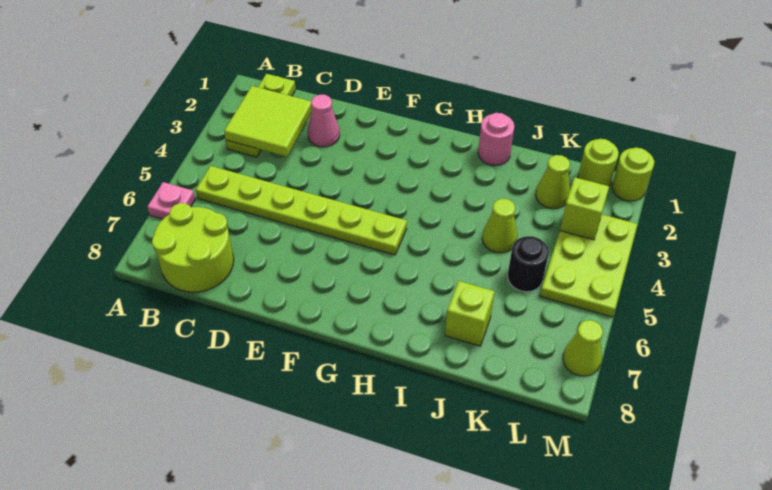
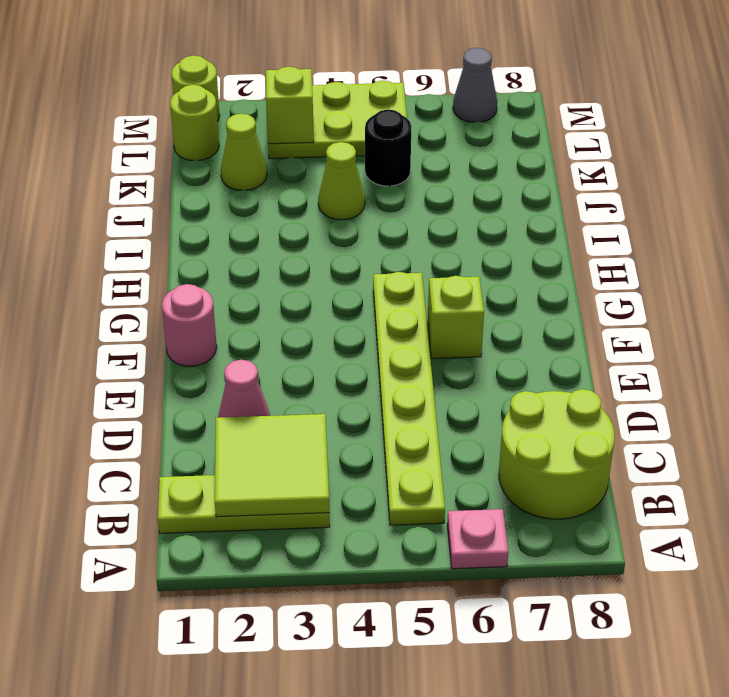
pink round brick I1 level 1 -> pink round brick F1 level 1
lime brick J7 level 1 -> lime brick F6 level 1
lime cone M7 level 1 -> grey cone M7 level 1

